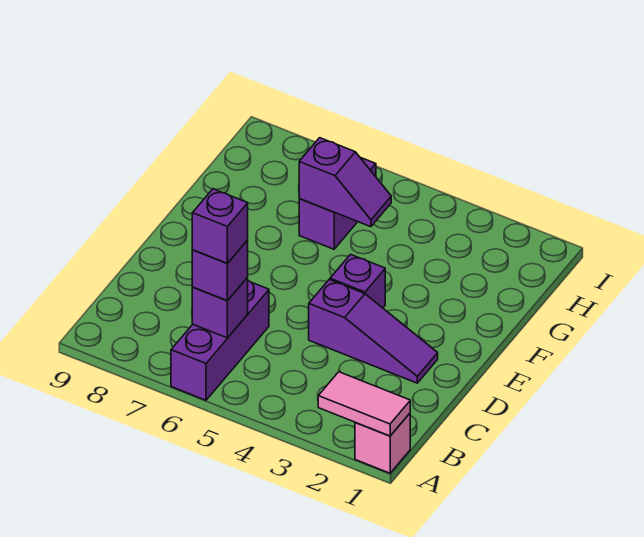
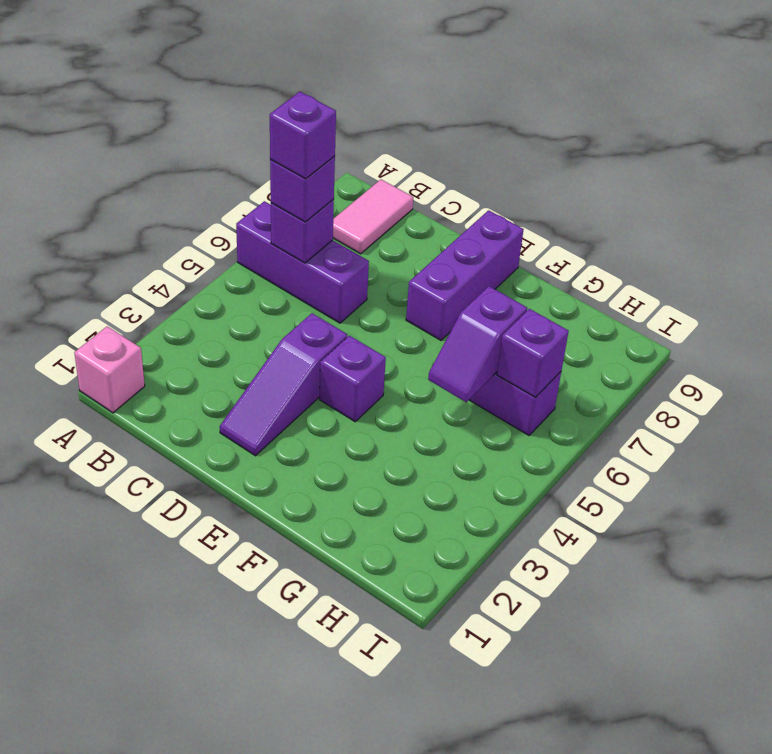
pink tile A1:A2 level 2 -> pink tile B8:B9 level 1
none -> purple brick E7:E9 level 1
none -> purple brick H6 level 2

